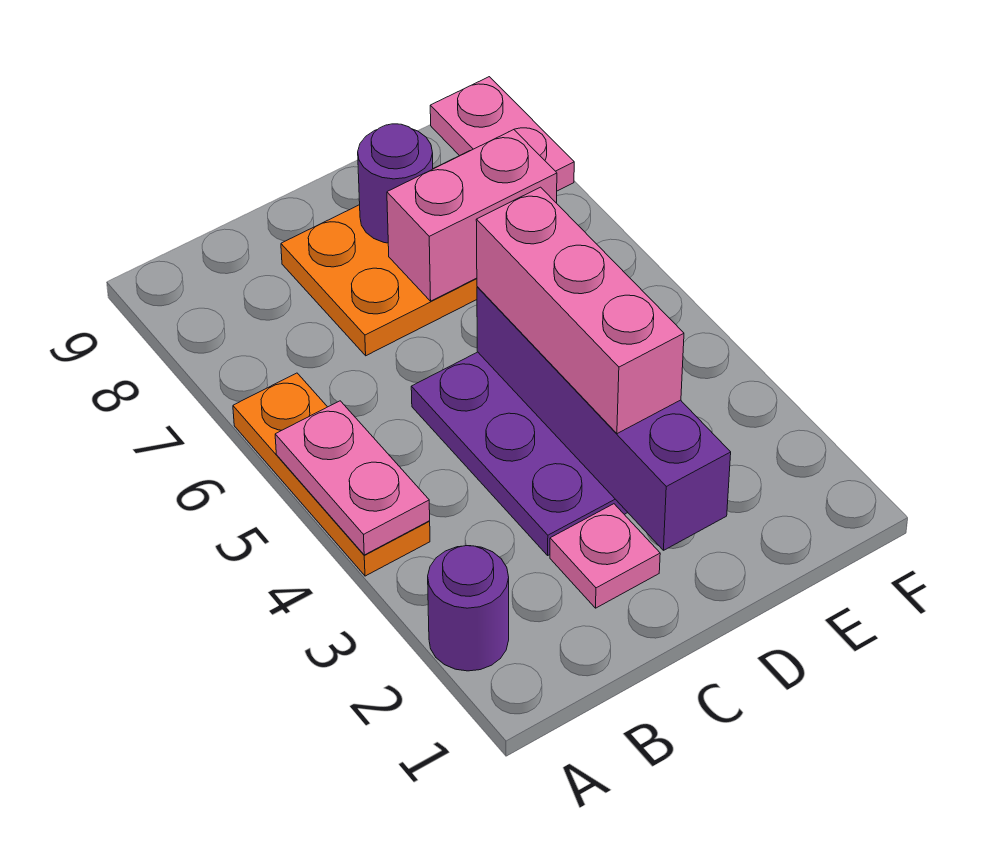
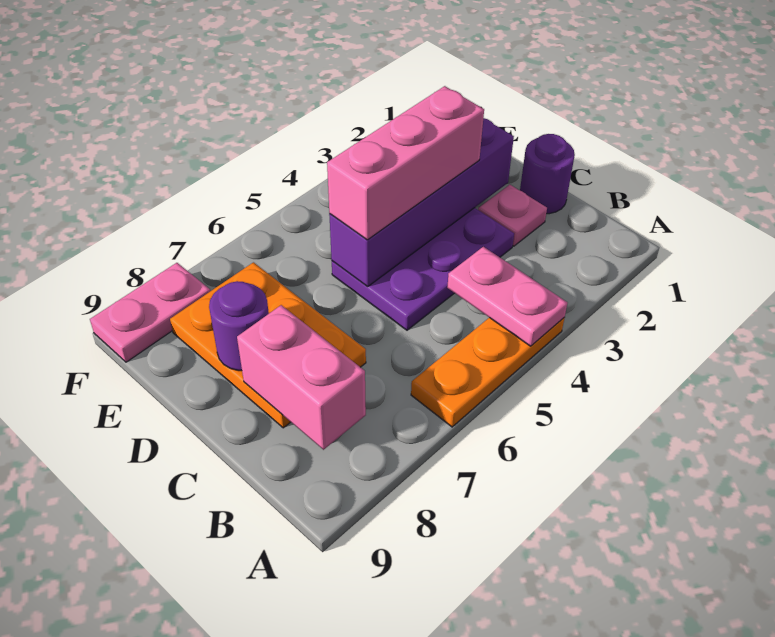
purple round brick A2 level 1 -> purple round brick C1 level 1
pink plate A4:A5 level 2 -> pink plate A4:B4 level 2
pink brick D7:E7 level 2 -> pink brick B8:C8 level 2

